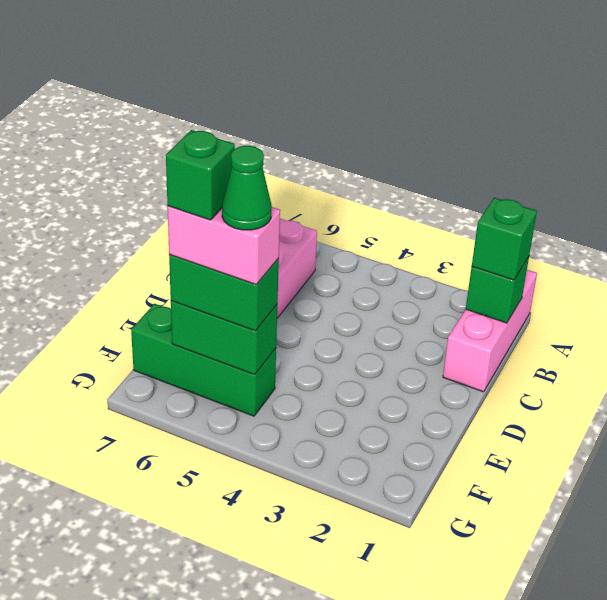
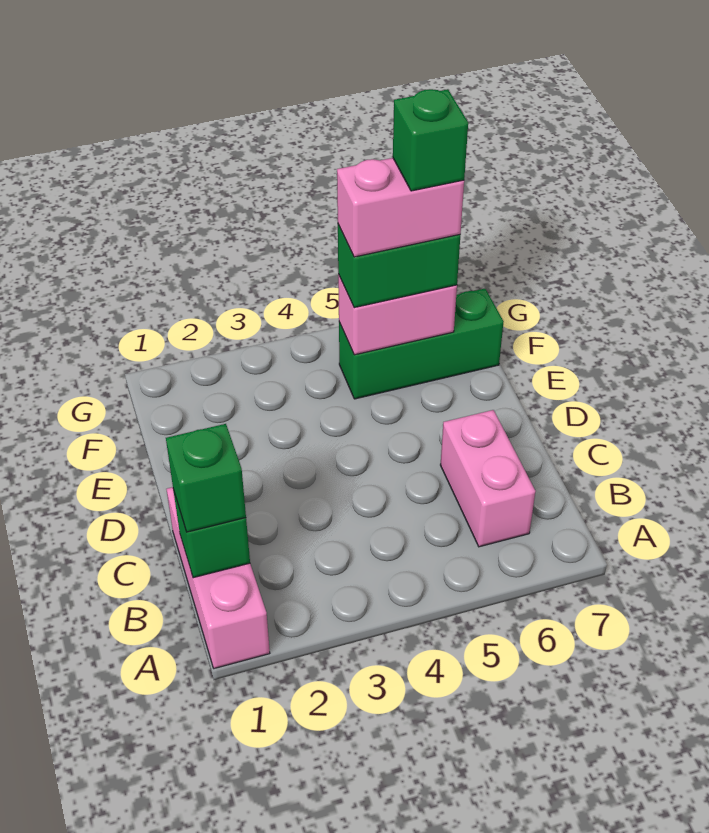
green brick F5:F6 level 2 -> pink brick F5:F6 level 2
green cone F5 level 5 -> none

